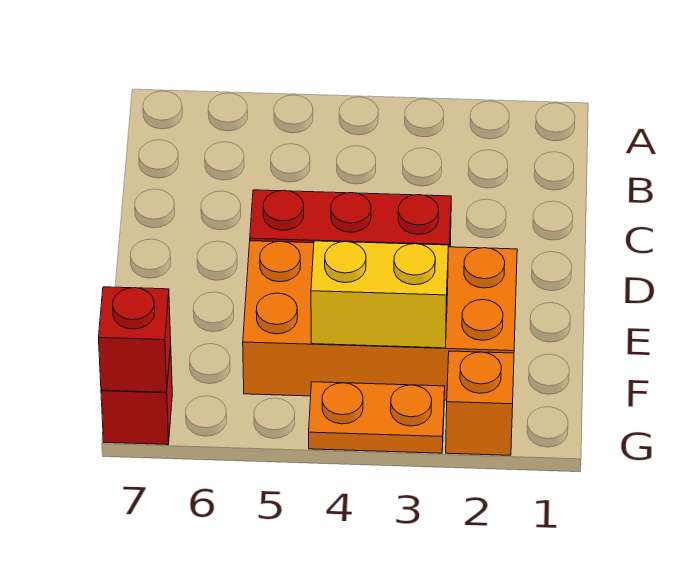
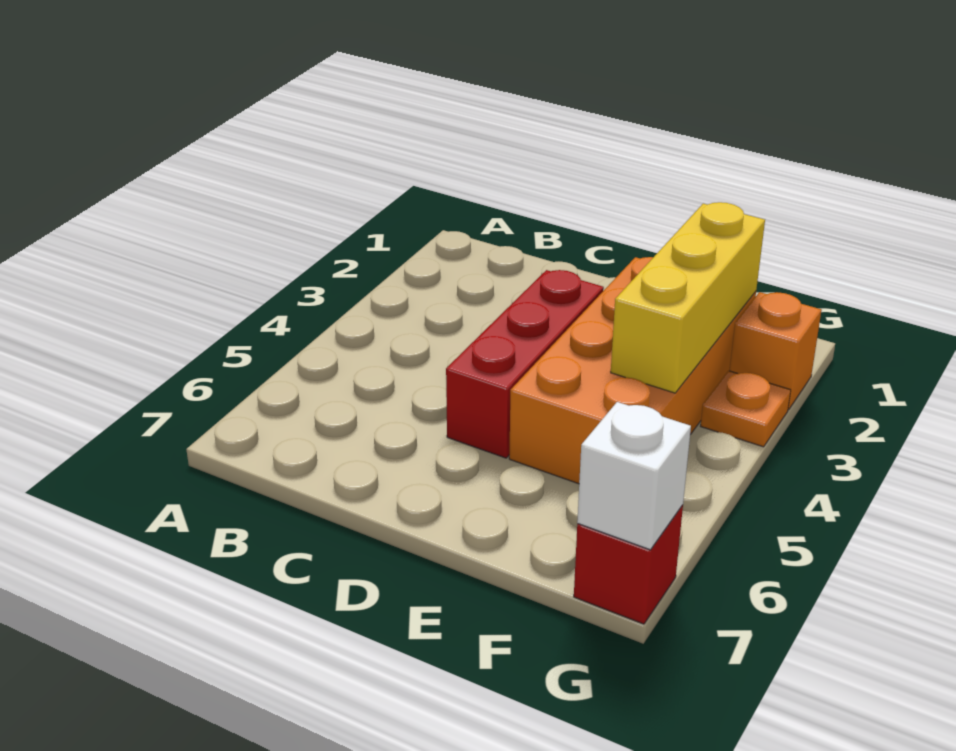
yellow brick F3:F4 level 2 -> yellow brick F2:F4 level 2
orange plate G3:G4 level 1 -> orange plate G3 level 1
red brick G7 level 2 -> white brick G7 level 2

